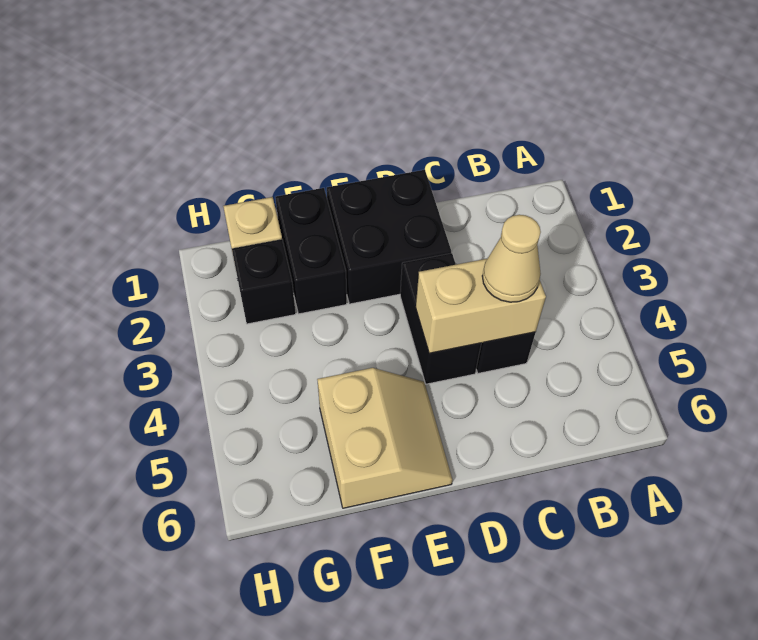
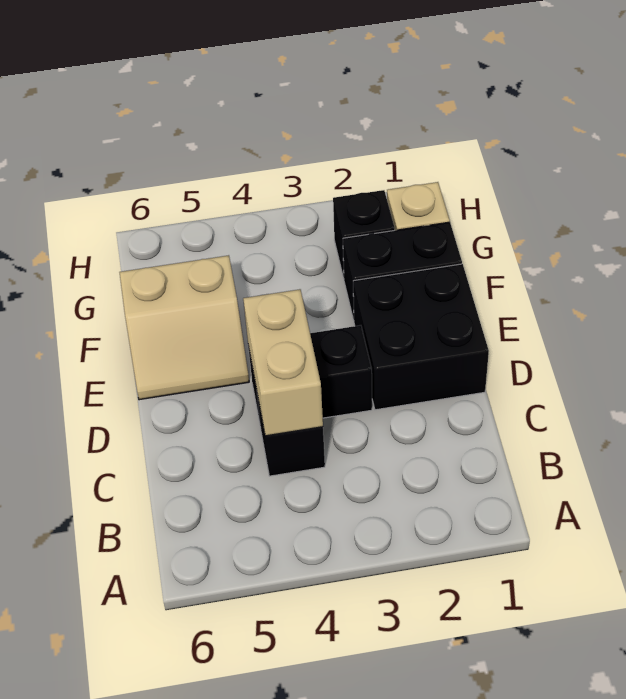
tan cone C4 level 3 -> none

